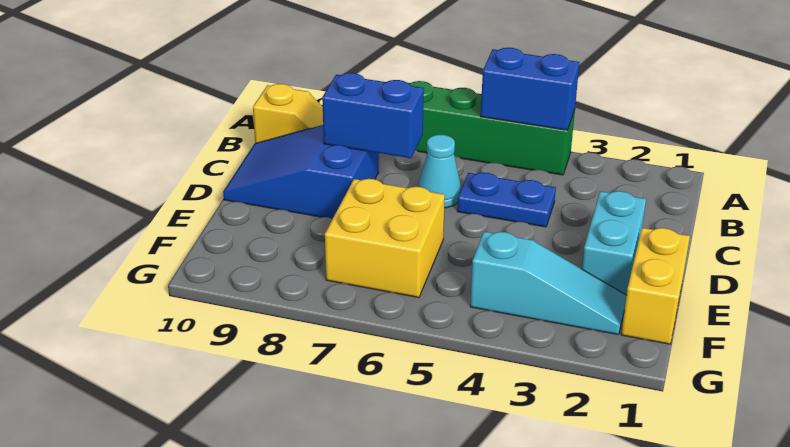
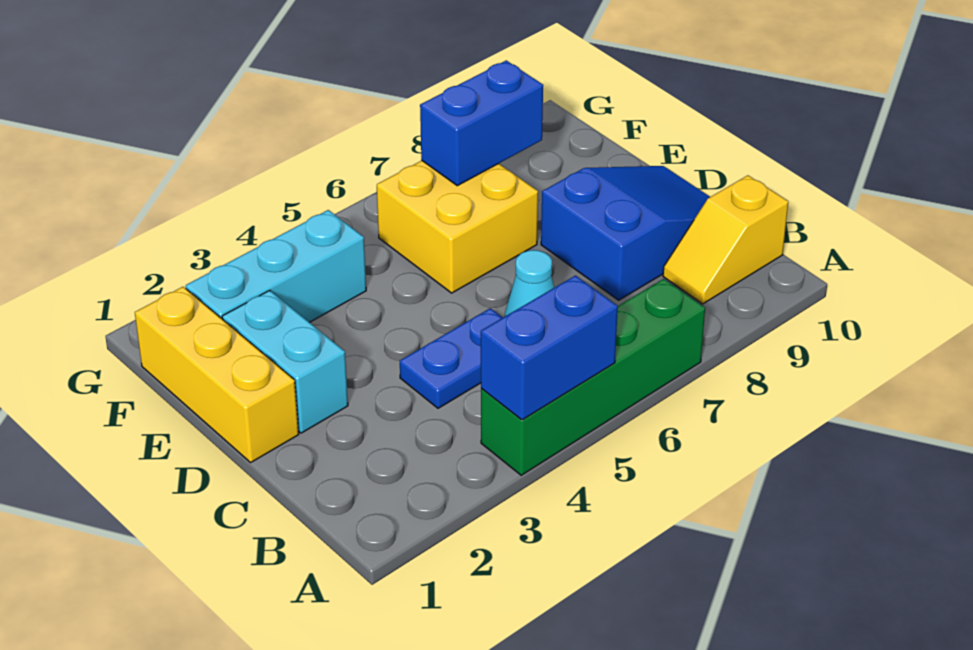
blue brick C7:C8 level 2 -> blue brick F7:F8 level 2
yellow brick E1:F1 level 1 -> yellow brick D1:F1 level 1
cyan slope F2:F4 level 1 top 4 -> cyan brick F2:F4 level 1

